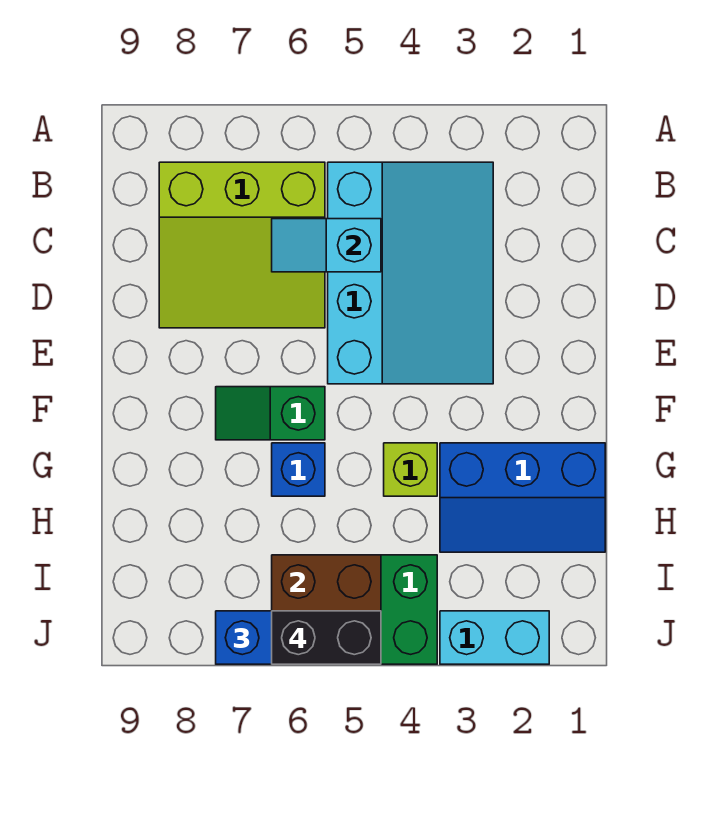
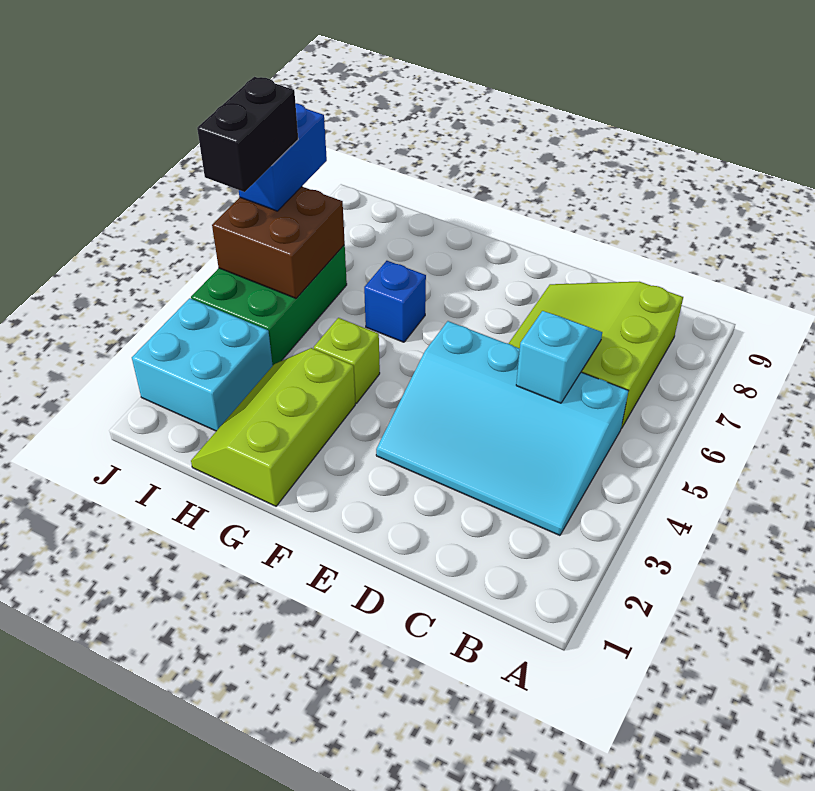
green slope F6:F7 level 1 top 6 -> none
blue slope G1:H3 level 1 top G -> lime slope G1:H3 level 1 top G
cyan brick J2:J3 level 1 -> cyan brick I2:J3 level 1

